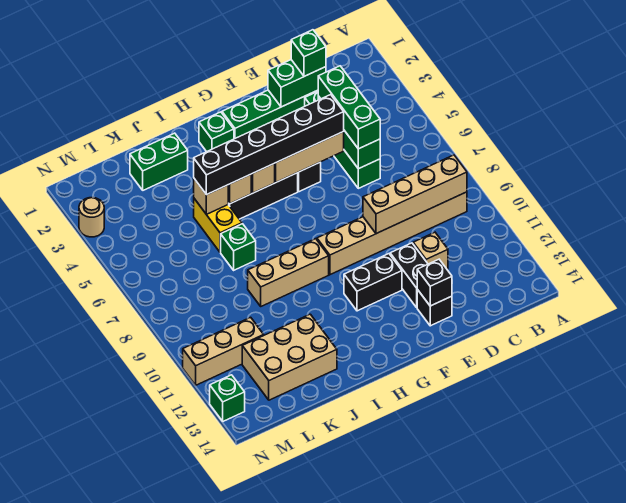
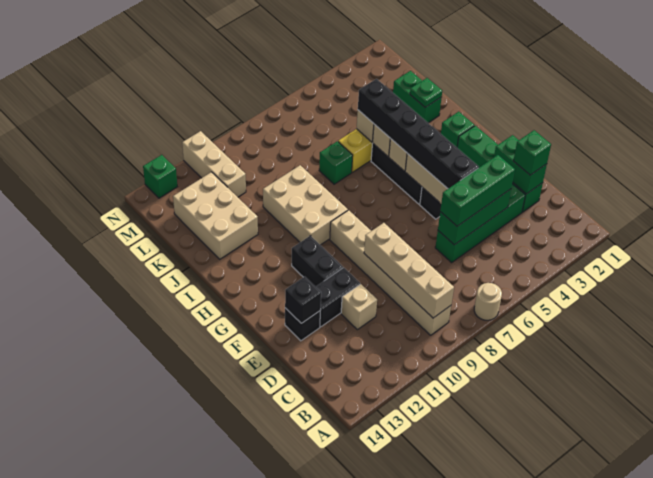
tan brick H9:J9 level 1 -> tan brick H9:J10 level 1
none -> green plate J2 level 2
tan round brick N3 level 1 -> tan round brick A7 level 1

